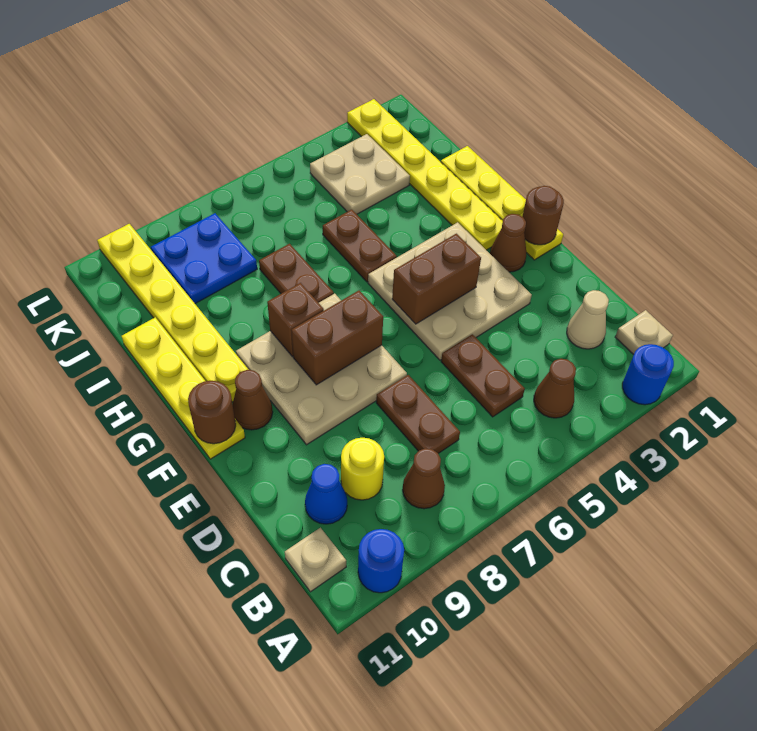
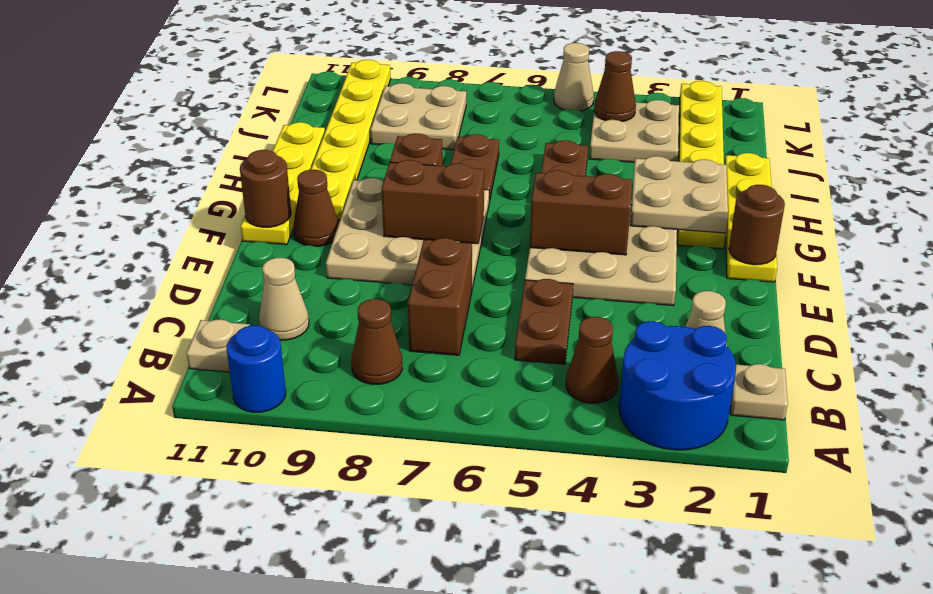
blue round brick A2 level 1 -> blue round brick A2:B3 level 1
brown plate C7:D7 level 1 -> brown brick C7:D7 level 1
yellow round brick C9 level 1 -> none
blue cone C10 level 1 -> tan cone C10 level 1
brown cone F2 level 1 -> brown cone K4 level 2
none -> tan plate G2:H3 level 2
blue plate J8:K9 level 1 -> tan plate J8:K9 level 1
none -> tan cone L5 level 1

